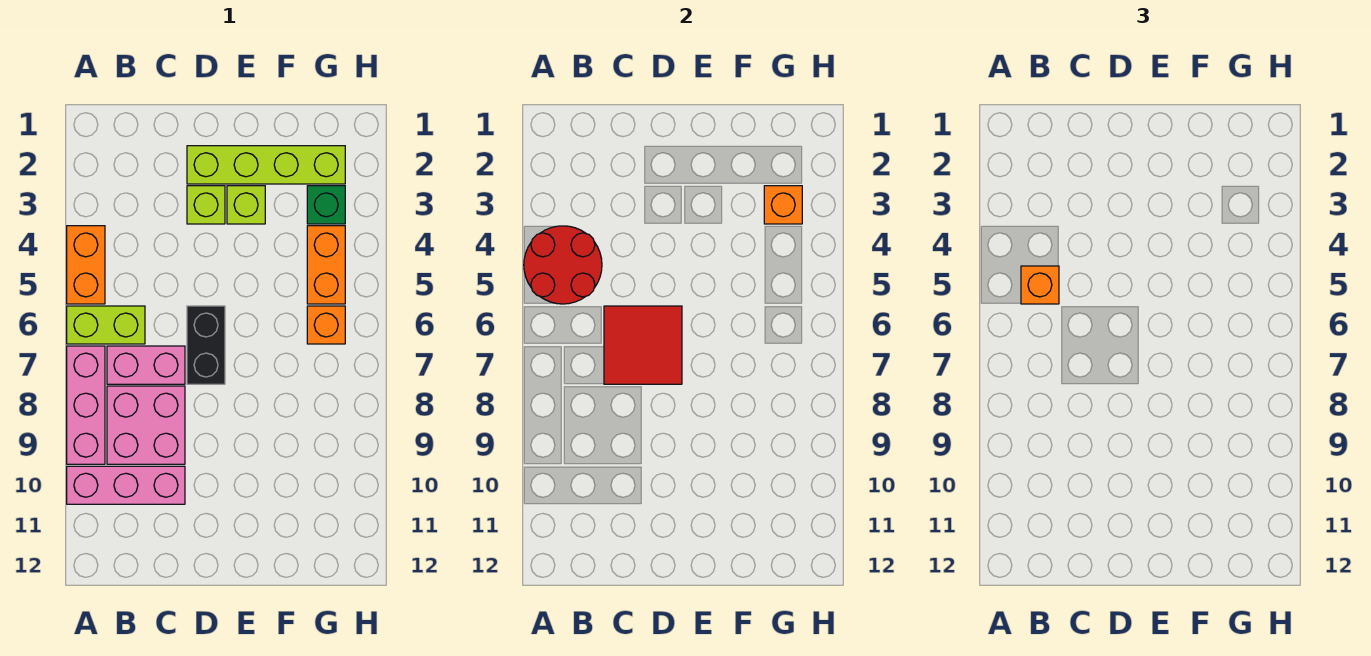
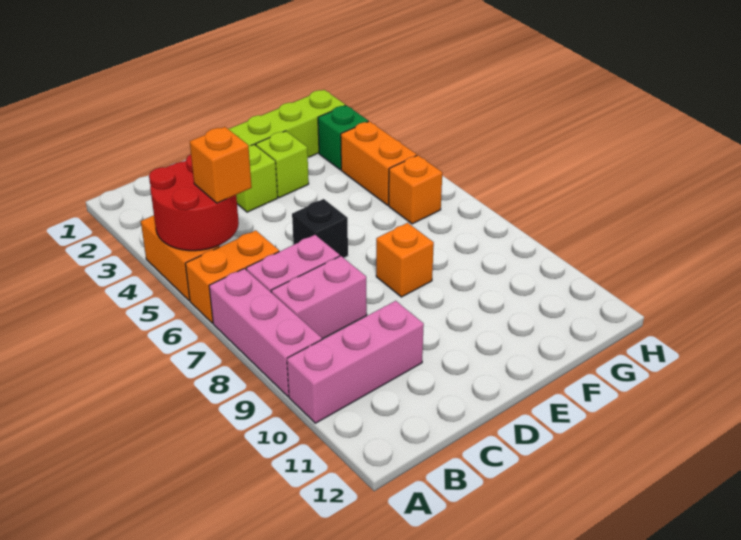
lime brick A6:B6 level 1 -> orange brick A6:B6 level 1
pink brick B8:C9 level 1 -> pink brick B8:C8 level 1
red tile C6:D7 level 2 -> none
black brick D6:D7 level 1 -> black brick D6 level 1
orange brick G3 level 2 -> orange brick E8 level 1

